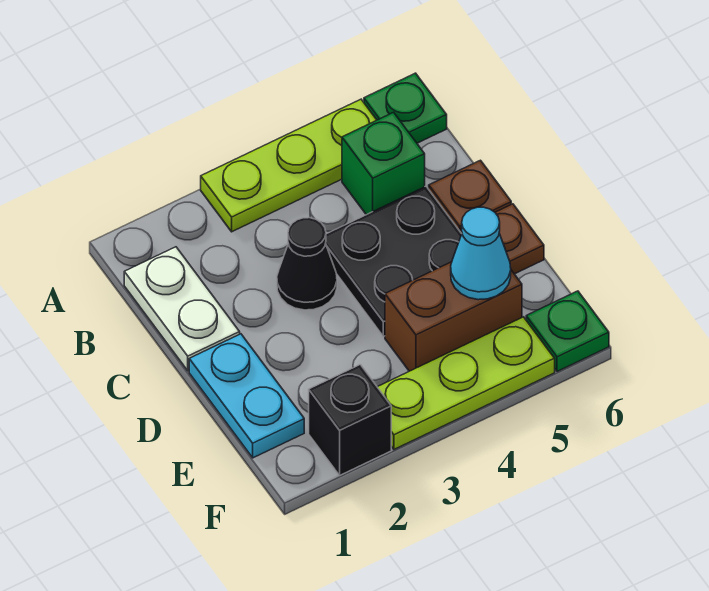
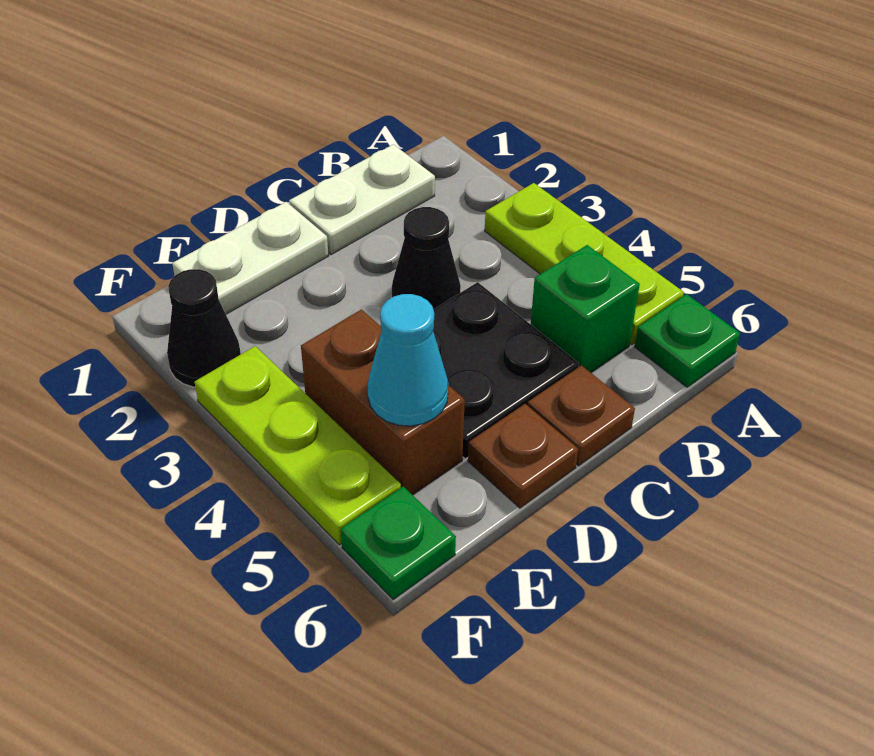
cyan plate D1:E1 level 1 -> white plate D1:E1 level 1
black brick F2 level 1 -> black cone F2 level 1

